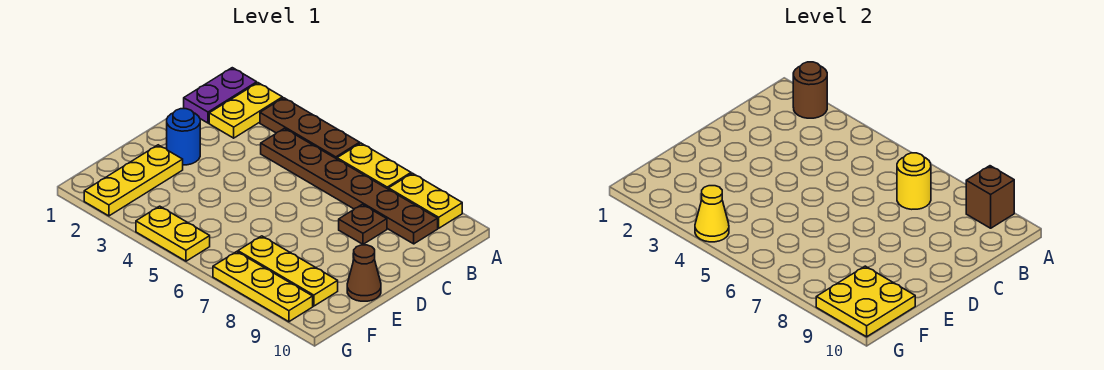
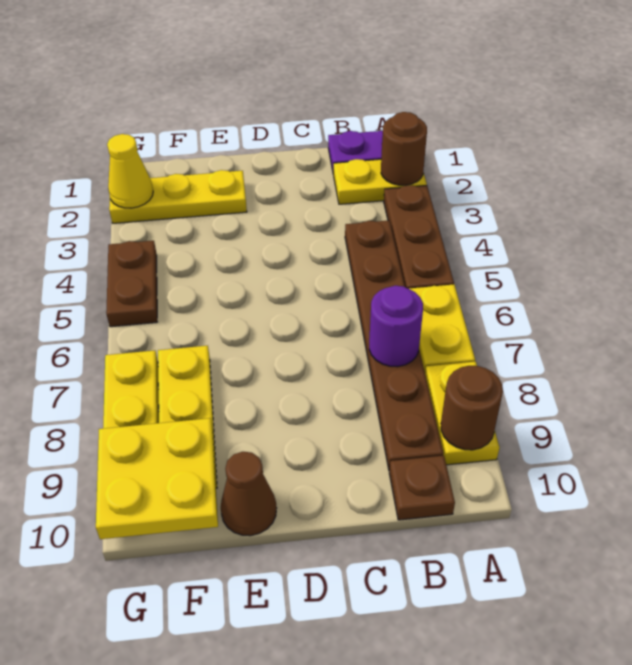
brown brick A9 level 2 -> brown round brick A9 level 2
yellow round brick B7 level 2 -> purple round brick B7 level 2
brown plate C8 level 1 -> brown plate B10 level 1
blue round brick D2 level 1 -> none
yellow plate G4:G5 level 1 -> brown plate G4:G5 level 1
yellow cone G4 level 2 -> yellow cone G2 level 2

